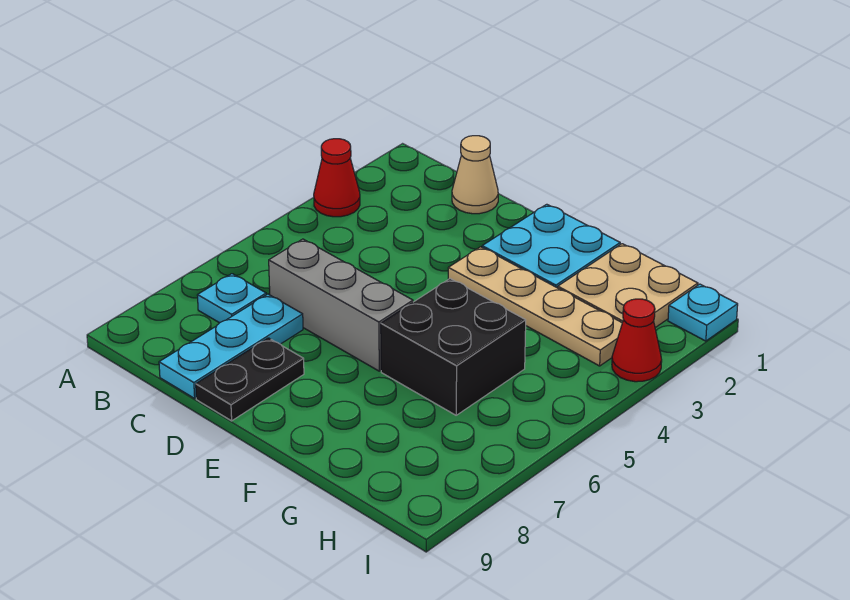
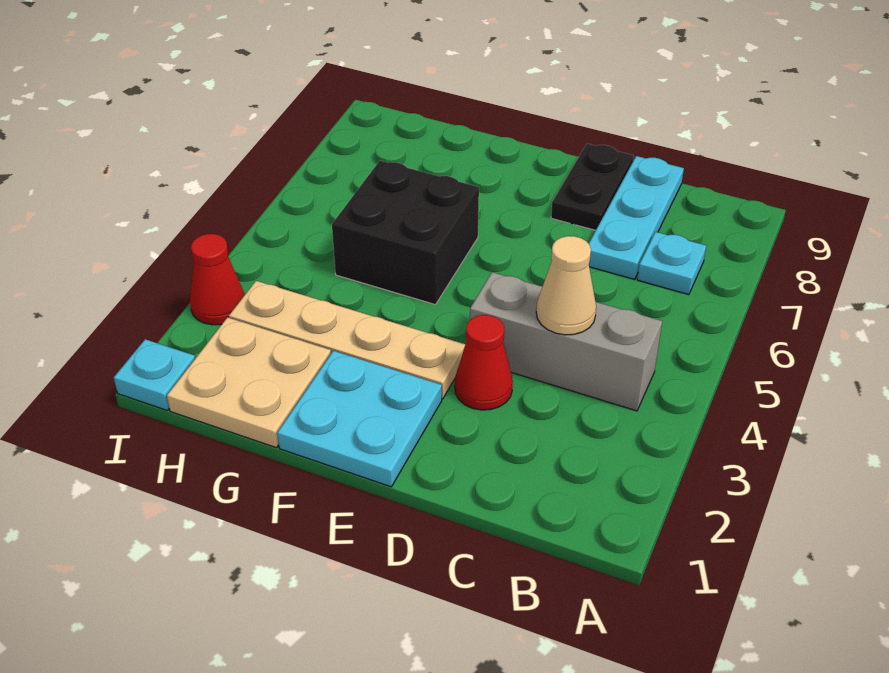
red cone A3 level 1 -> red cone D3 level 1
tan cone C1 level 1 -> tan cone C4 level 2
grey brick C6:E6 level 1 -> grey brick B4:D4 level 1

